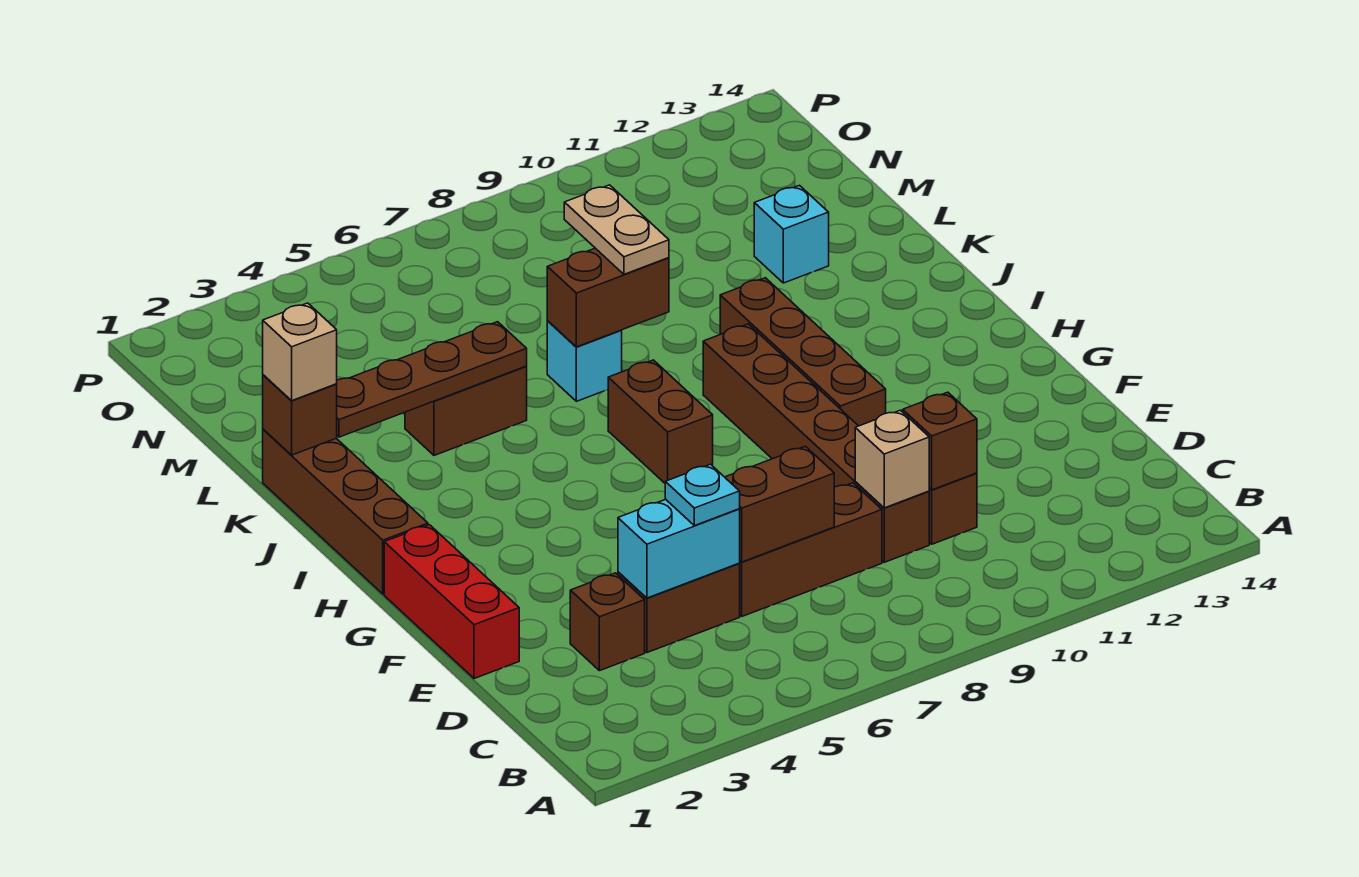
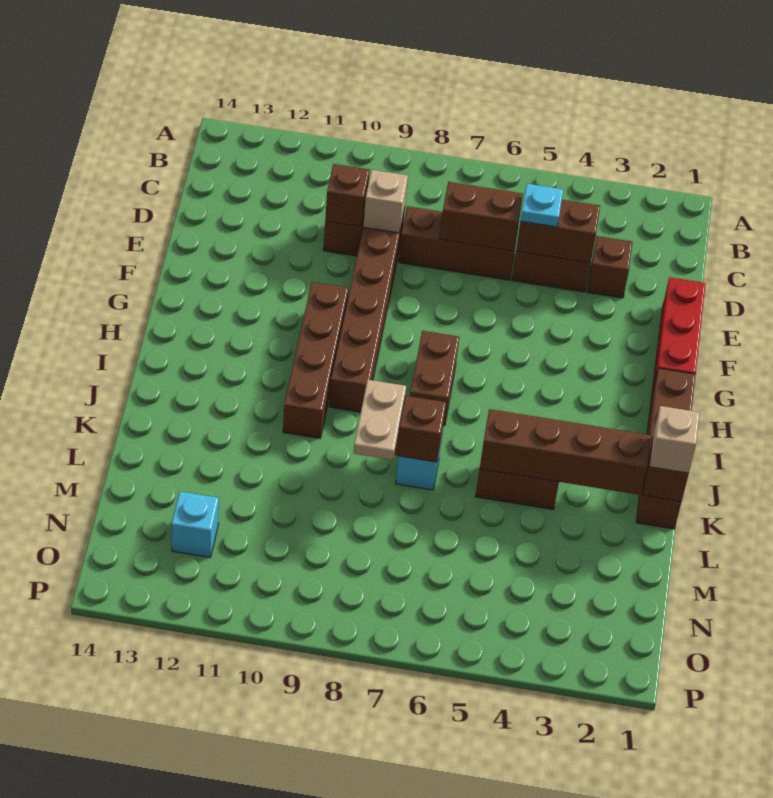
cyan brick D4:D5 level 2 -> brown brick D4:D5 level 2
brown plate K2:K5 level 2 -> brown brick K2:K5 level 2
cyan brick L12 level 1 -> cyan brick N12 level 1

